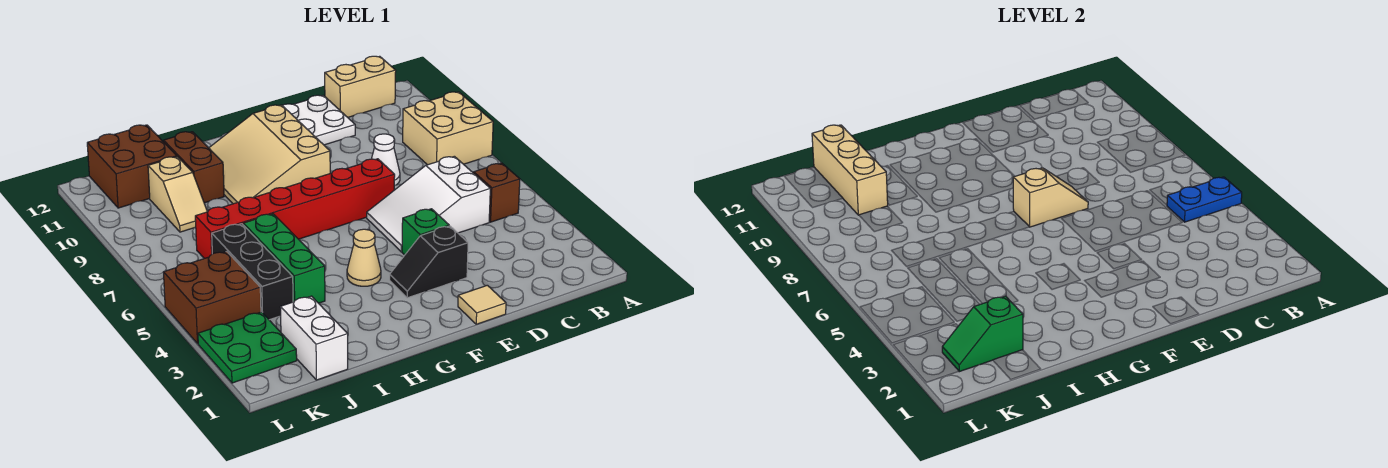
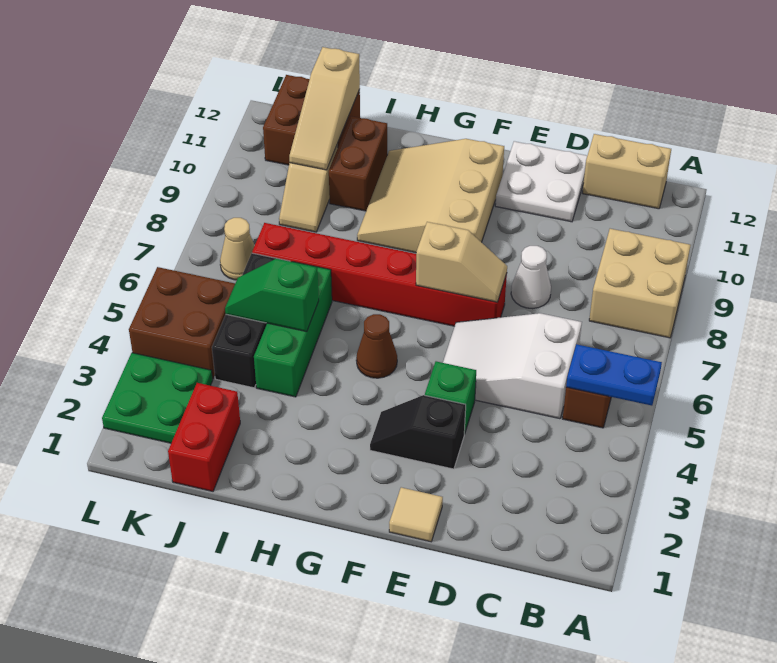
tan cone G4 level 1 -> tan cone K7 level 1
none -> brown cone G5 level 1
white brick J1:J2 level 1 -> red brick J1:J2 level 1
green slope J2:K2 level 2 top J -> green slope I5:J5 level 2 top I
tan brick J10:J12 level 2 -> tan slope J10:J12 level 2 top 12

